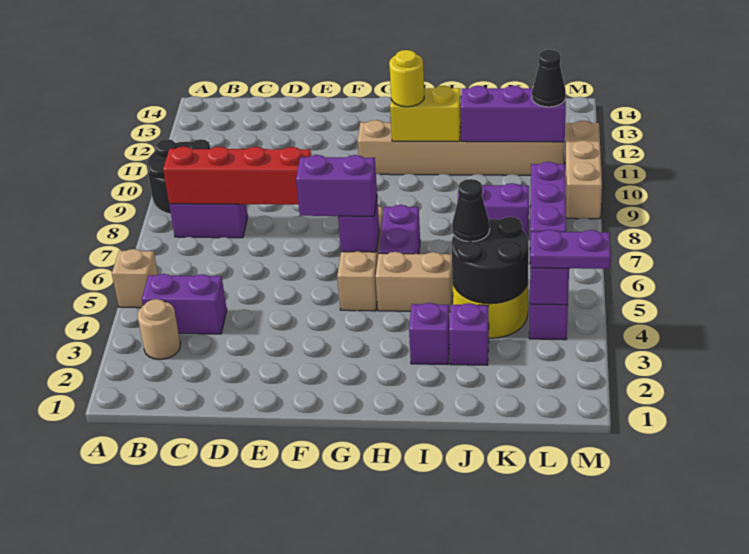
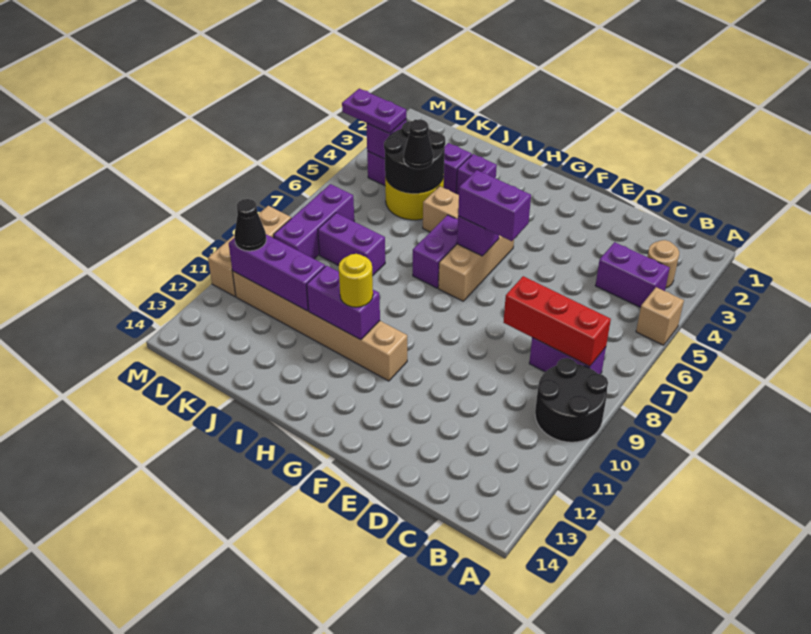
red brick B8:E8 level 2 -> red brick B8:D8 level 2
yellow brick H11:I11 level 2 -> purple brick H11:I11 level 2

